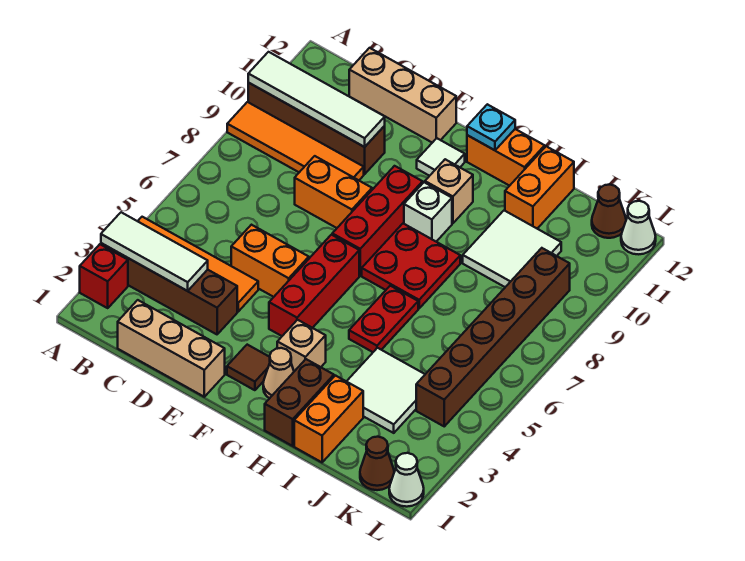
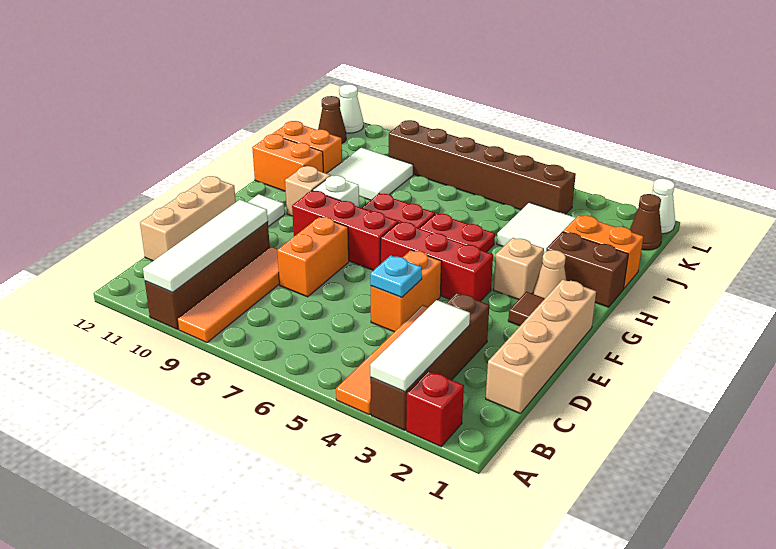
tan brick C1:E1 level 1 -> tan brick C1:F1 level 1
orange brick G12:H12 level 1 -> orange brick H11:H12 level 1
cyan plate G12 level 2 -> cyan plate D5 level 2

